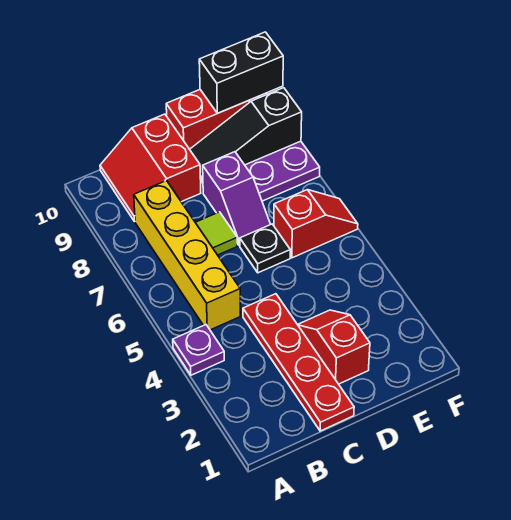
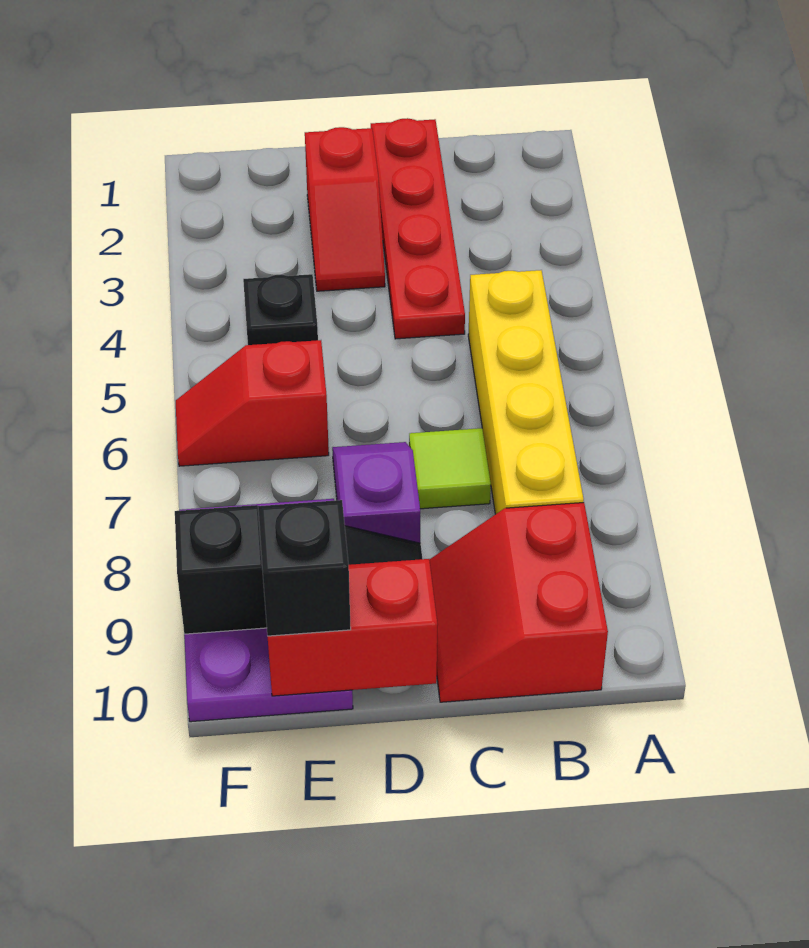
purple plate A4 level 1 -> none
red slope B9:C10 level 1 top C -> red slope B9:C10 level 1 top B
black plate D6 level 1 -> black plate E4 level 1
black brick E10:F10 level 3 -> black brick E10 level 3

